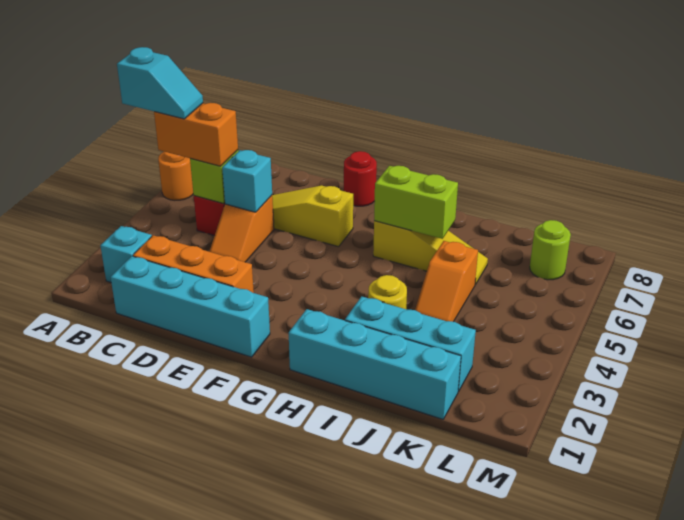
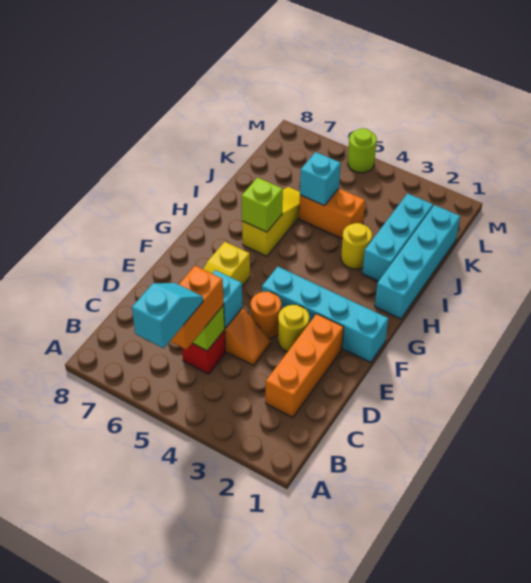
orange round brick A6 level 1 -> orange round brick E4 level 1
cyan brick B2 level 1 -> cyan brick J5 level 2
cyan brick C1:F1 level 1 -> cyan brick F1:F4 level 1
none -> yellow round brick E3 level 1
red round brick F8 level 1 -> none
lime brick H6:I6 level 2 -> lime brick H6 level 2
orange slope J4:J5 level 1 top 5 -> orange brick J4:J5 level 1
lime round brick L7 level 1 -> lime round brick M5 level 1

